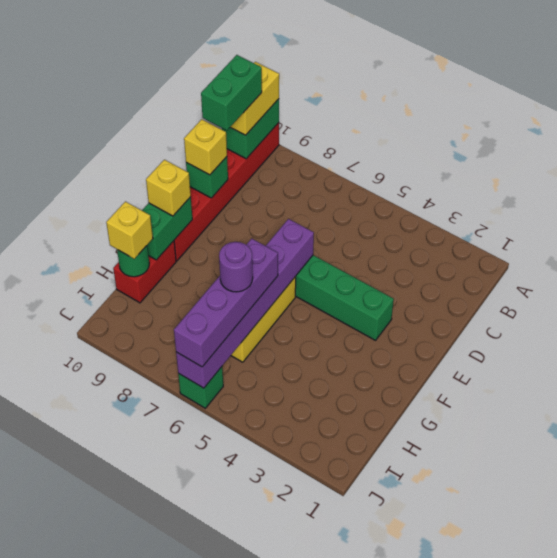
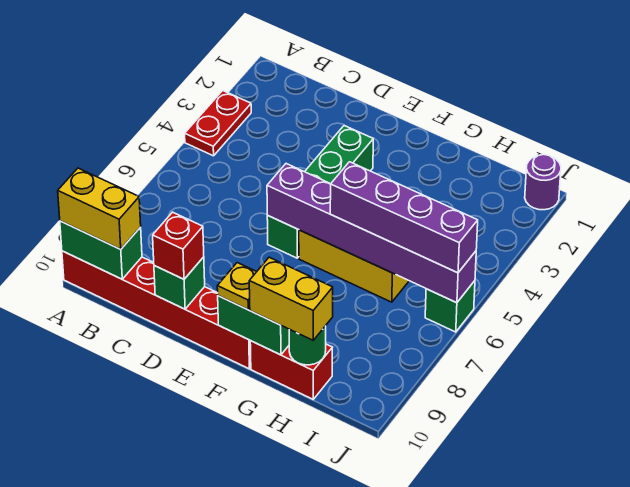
none -> red plate A3:A4 level 1
green brick B10:C10 level 4 -> none
yellow brick D10 level 3 -> red brick D10 level 3
yellow brick F10 level 3 -> yellow plate F10 level 3
purple round brick H6 level 4 -> purple round brick J1 level 1
yellow brick H10 level 3 -> yellow brick G10:H10 level 3

